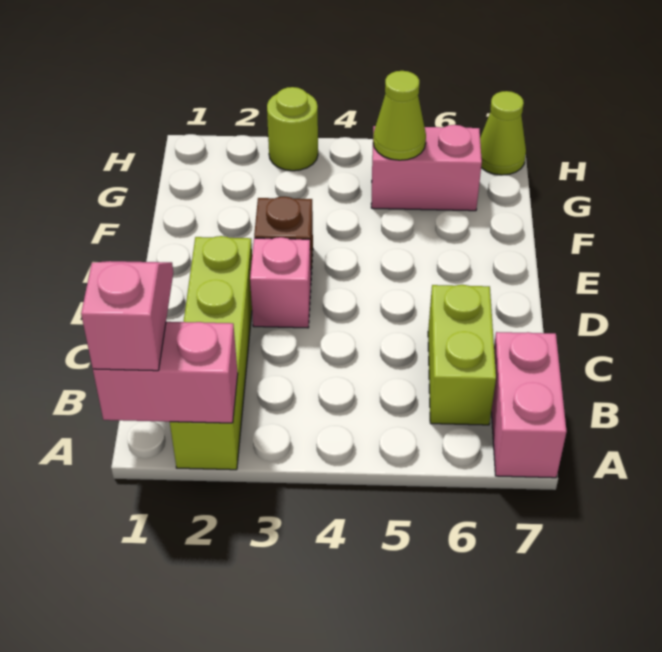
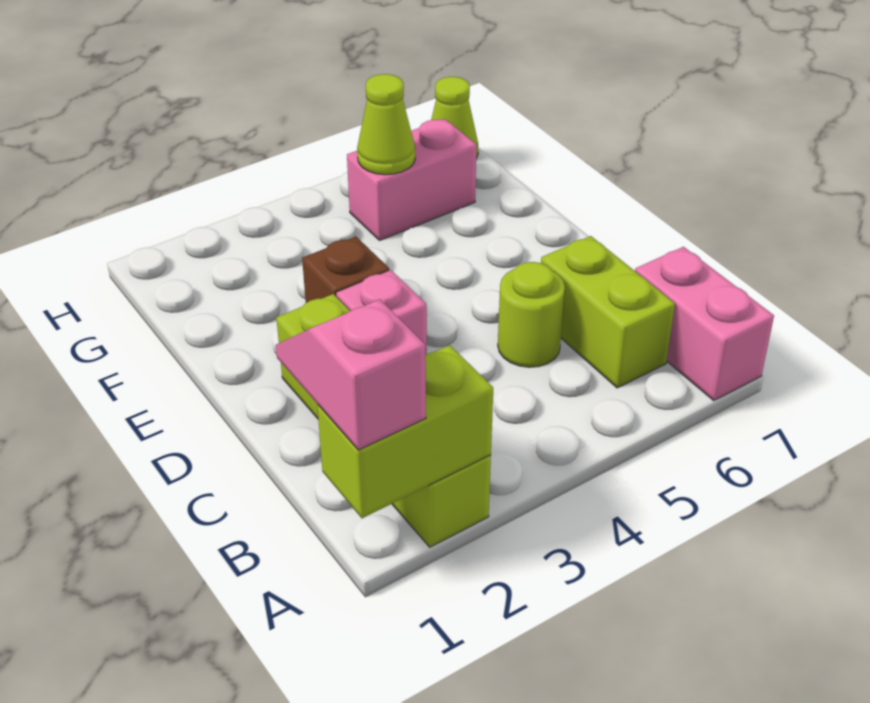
pink brick A1:A2 level 2 -> lime brick A1:A2 level 2
lime round brick H3 level 1 -> lime round brick C5 level 1

